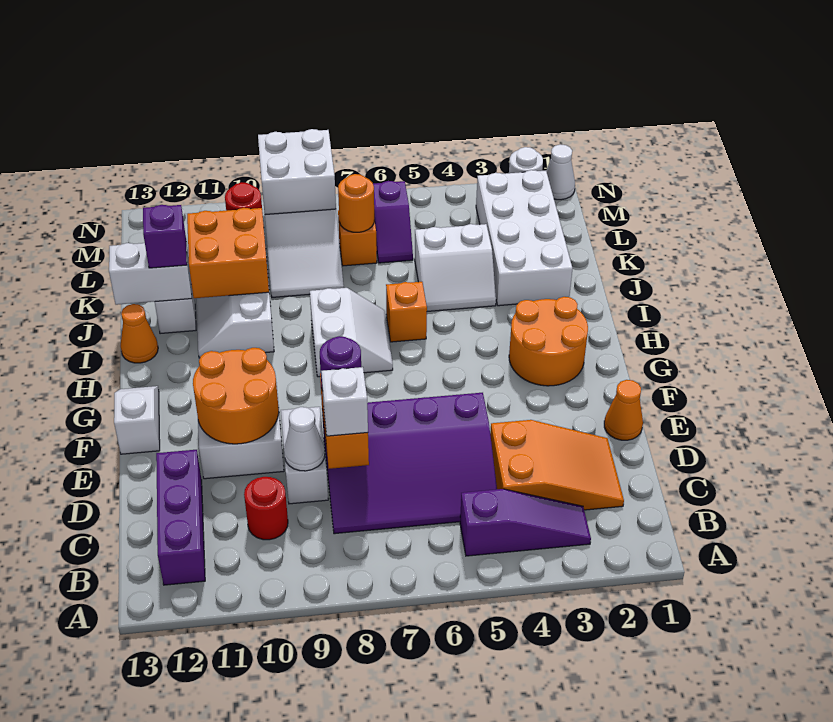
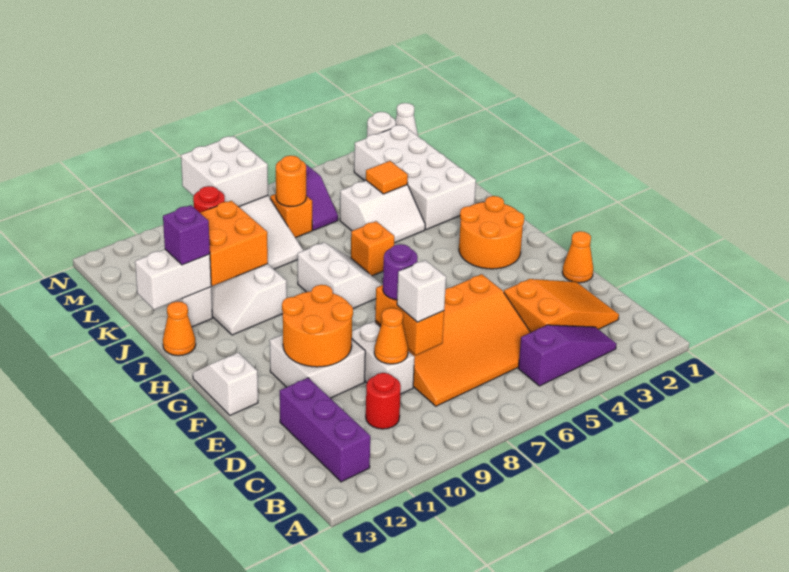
purple slope C5:E8 level 1 top E -> orange slope C5:E8 level 1 top E
white cone D9 level 2 -> orange cone D9 level 2
none -> orange tile K4 level 2

